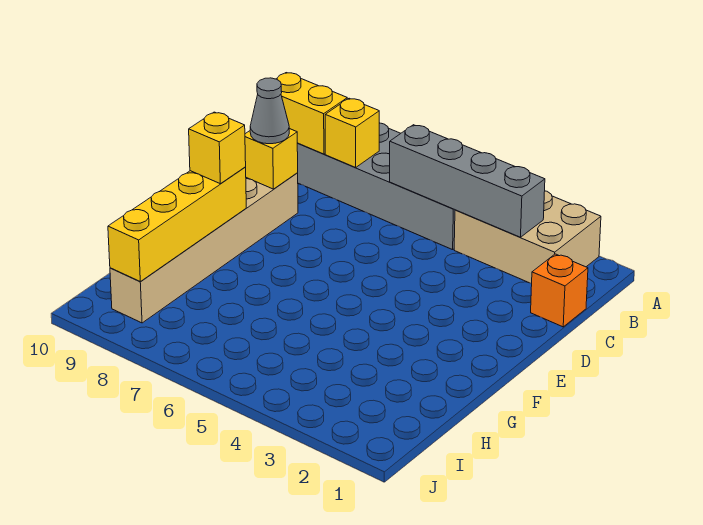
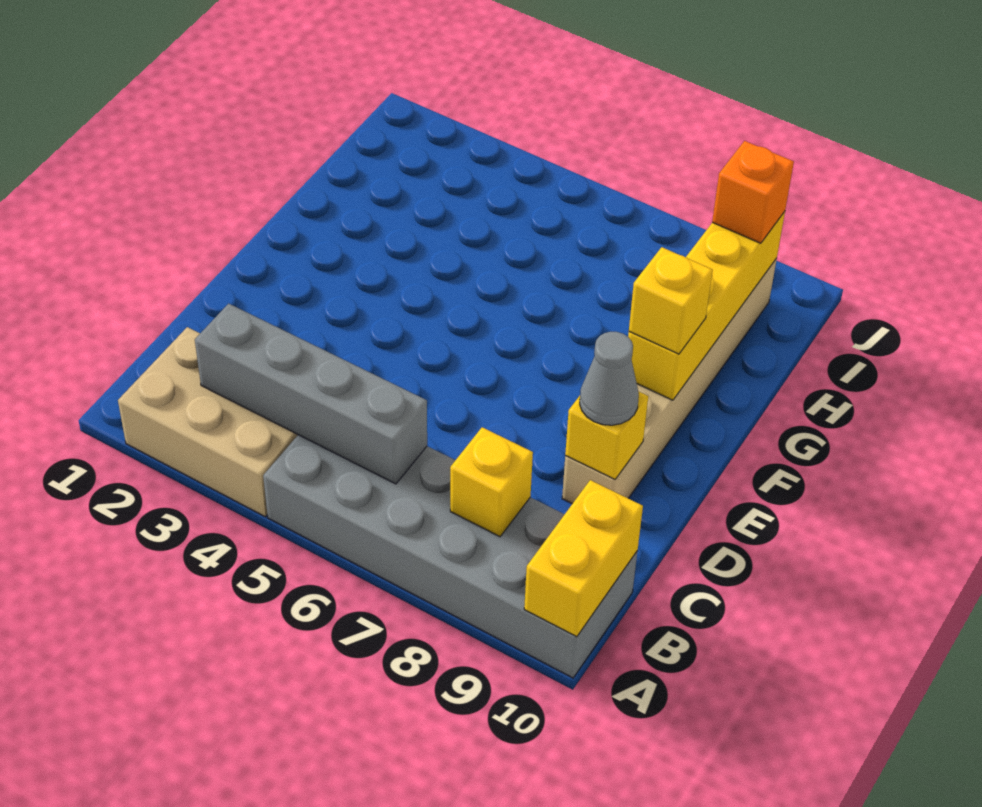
yellow brick B9:B10 level 2 -> yellow brick A10:B10 level 2
orange brick C1 level 1 -> orange brick I9 level 3

